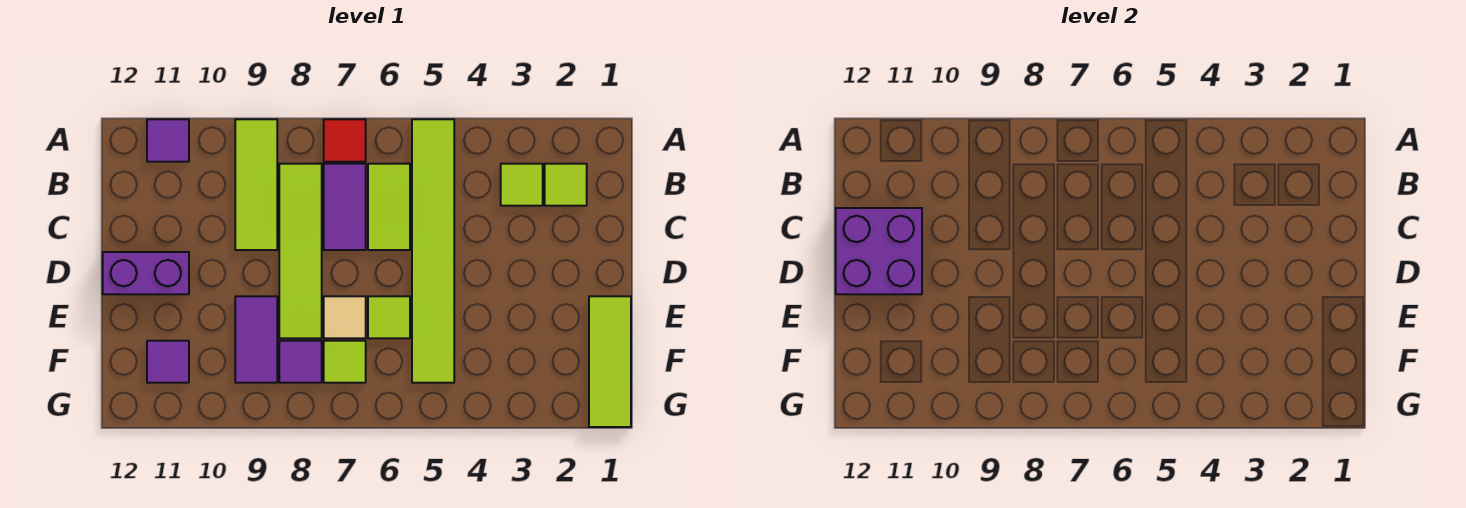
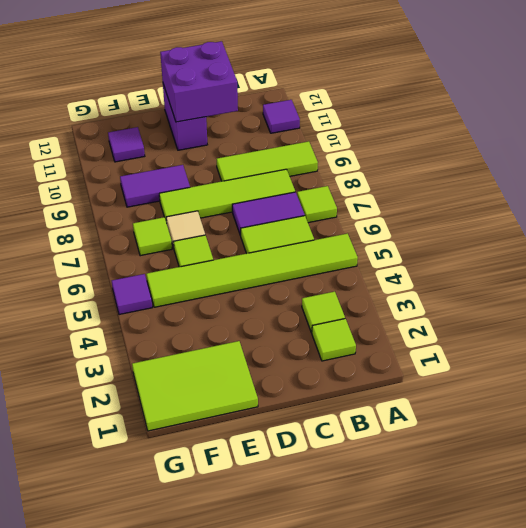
red tile A7 level 1 -> lime tile A7 level 1
lime tile E1:G1 level 1 -> lime tile E1:G2 level 1
purple tile F8 level 1 -> purple tile G5 level 1

